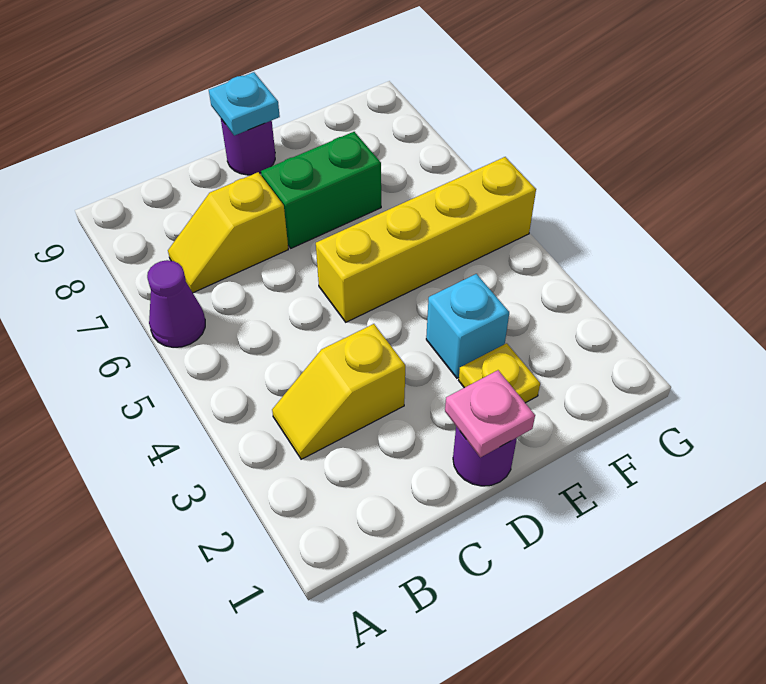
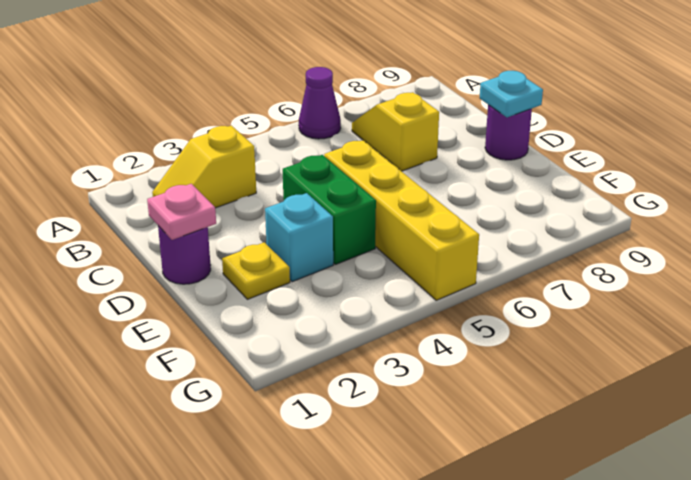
yellow slope B3:C3 level 1 top C -> yellow slope B2:B3 level 1 top 3
green brick D7:E7 level 1 -> green brick D4:E4 level 1

